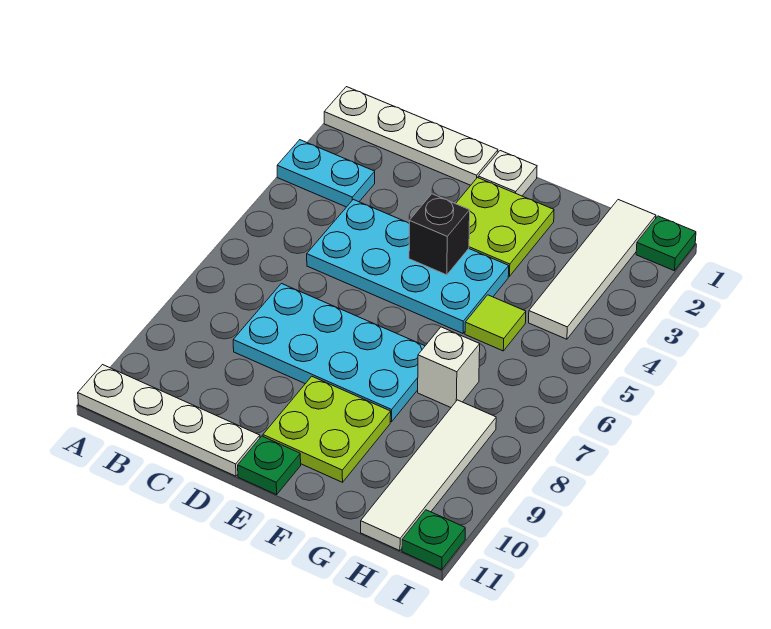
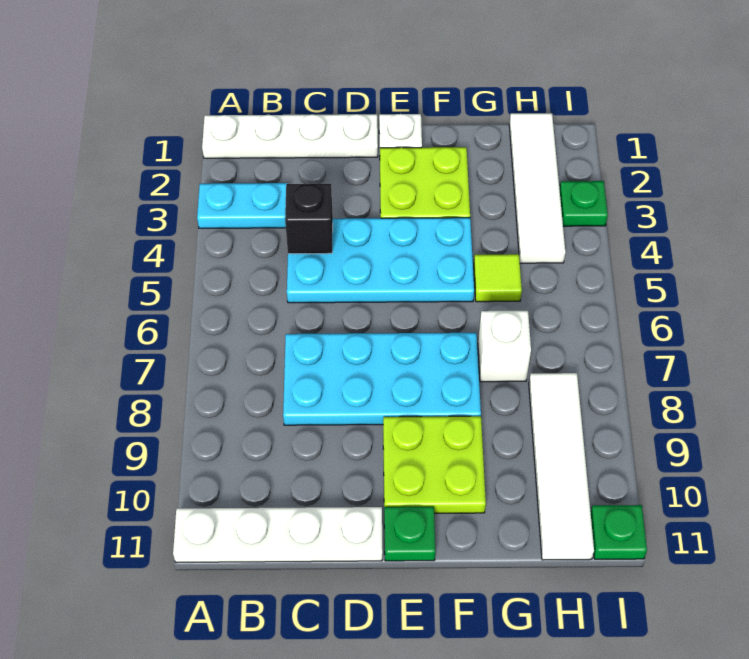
black brick E4 level 2 -> black brick C4 level 2
green plate I1 level 1 -> green plate I3 level 1

